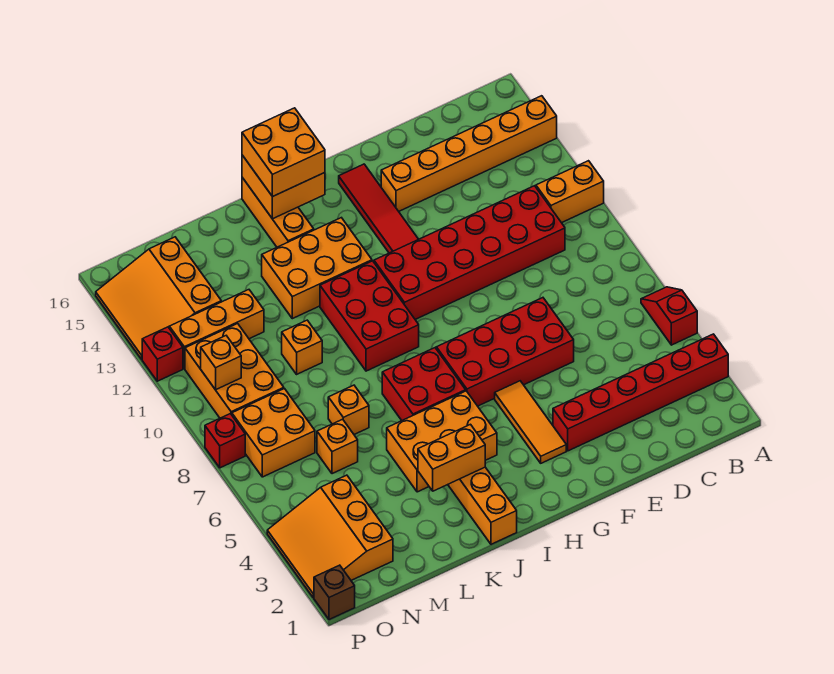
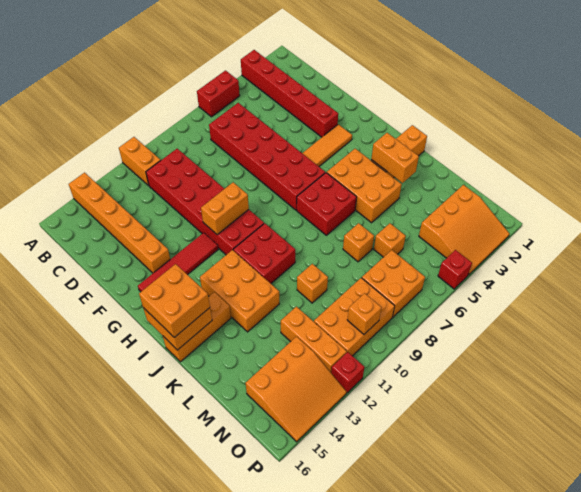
red slope A5:A6 level 1 top 5 -> red brick A5:A6 level 1
red brick E6:H7 level 1 -> red brick C6:H7 level 1
none -> orange brick G10:G11 level 2
red brick I9:J11 level 1 -> red brick I10:J11 level 1
brown brick P1 level 1 -> none
red brick P8 level 1 -> red brick P5 level 1

